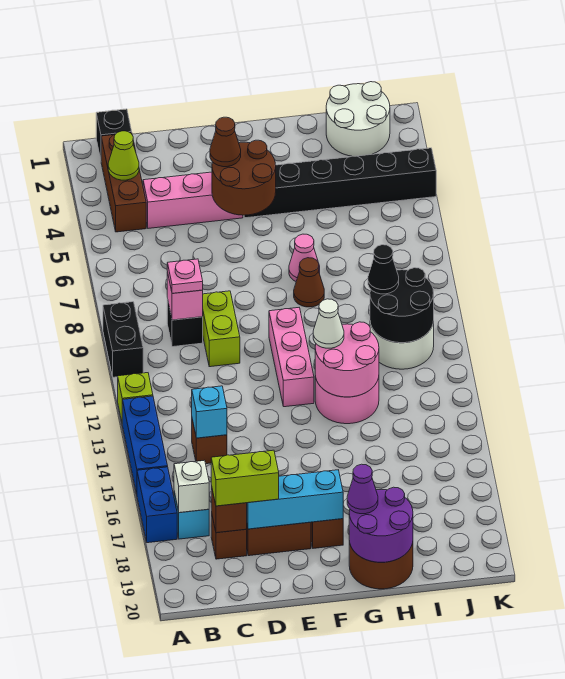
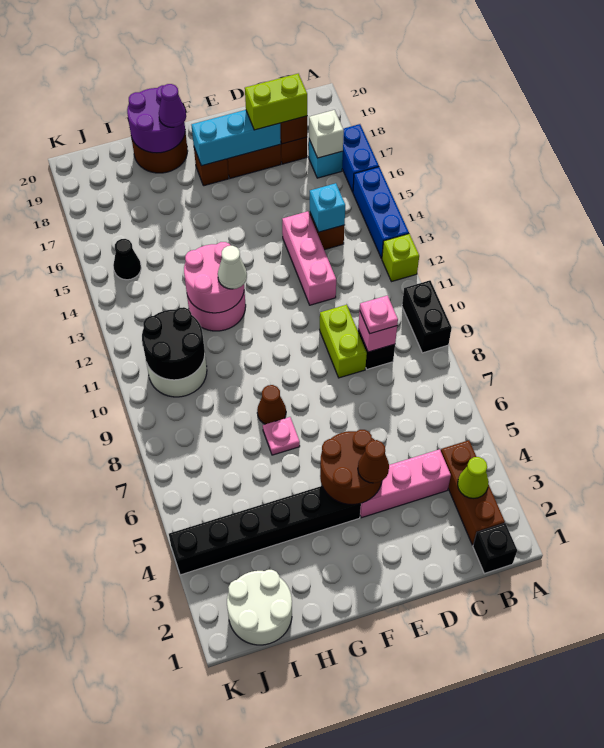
pink brick F10:F12 level 1 -> pink brick D12:D14 level 1
pink cone G7 level 1 -> pink plate G7 level 1
black cone I10 level 3 -> black cone J15 level 1

